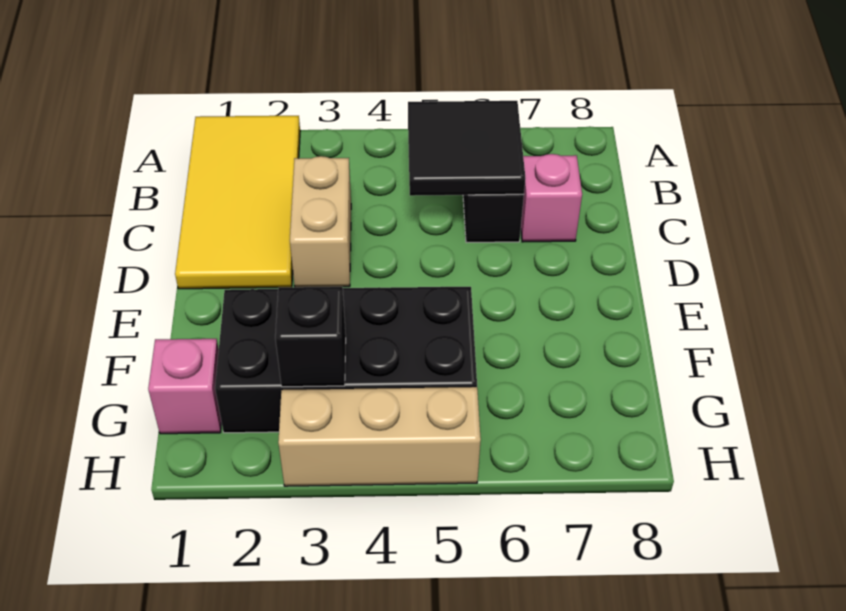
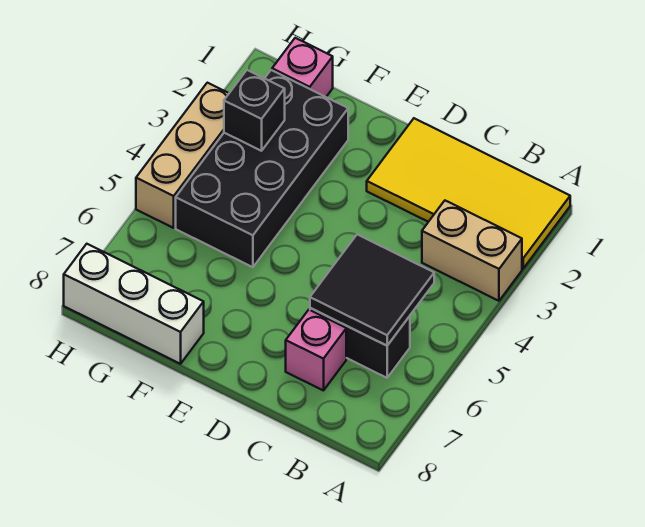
tan brick C3:D3 level 1 -> tan brick A3:B3 level 1
none -> white brick F8:H8 level 1

